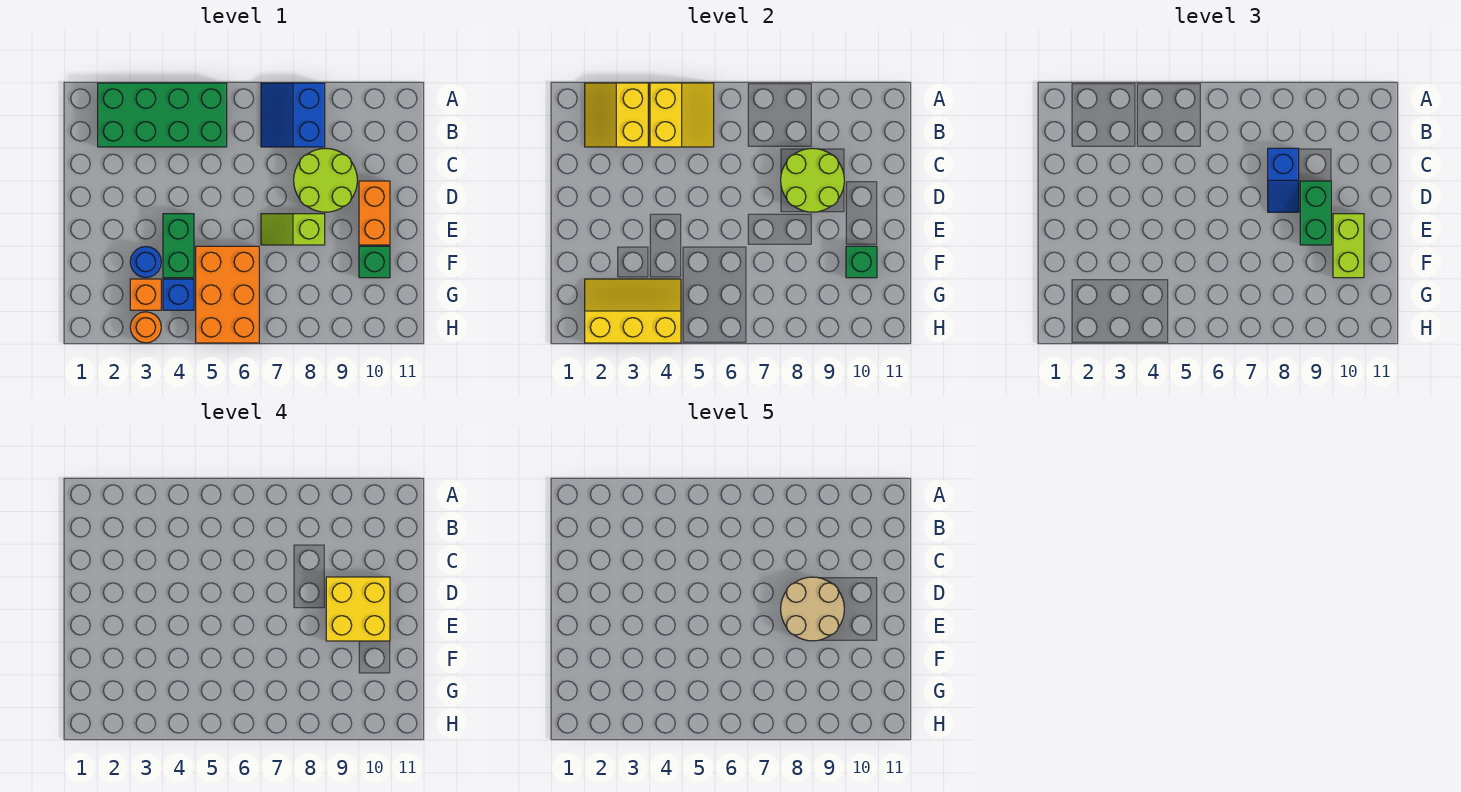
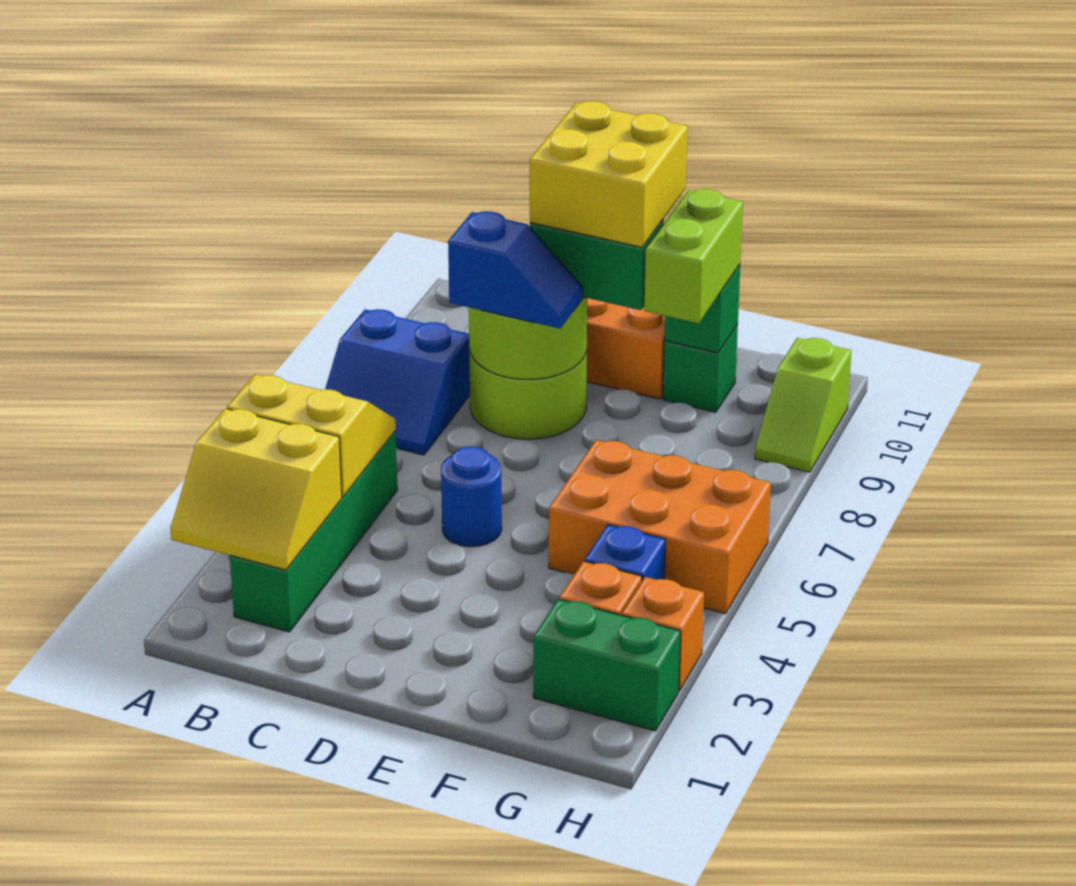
green brick A2:B5 level 1 -> green brick B2:B5 level 1
tan round brick D8:E9 level 5 -> none
green brick E4:F4 level 1 -> green brick G2:H2 level 1
lime slope E7:E8 level 1 top 8 -> lime slope H9:H10 level 1 top 10
lime brick E10:F10 level 3 -> lime brick F9:F10 level 3
blue round brick F3 level 1 -> blue round brick D5 level 1
yellow slope G2:H4 level 2 top H -> none
orange round brick H3 level 1 -> orange brick H3 level 1

